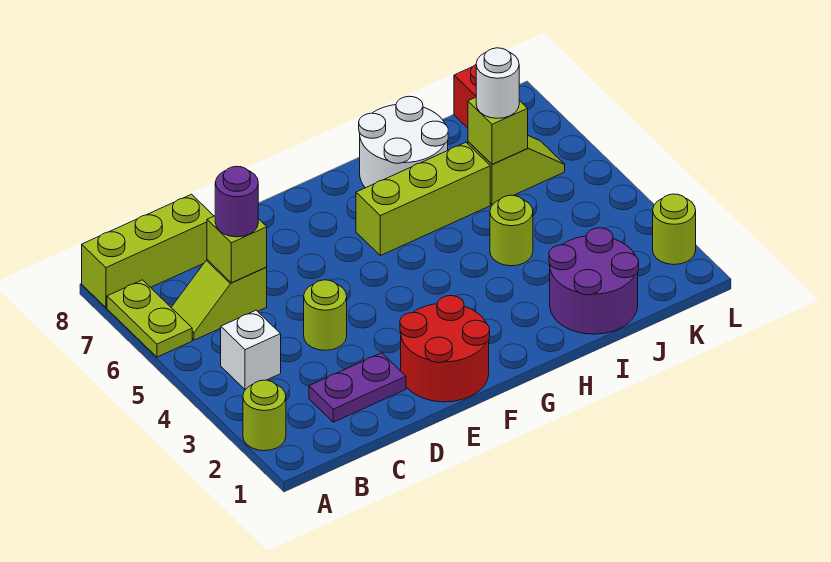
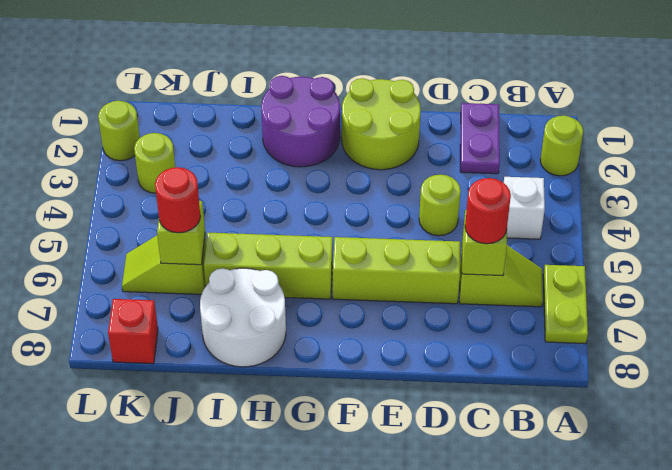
lime brick A8:C8 level 1 -> lime brick D6:F6 level 1
purple plate C2:D2 level 1 -> purple plate C1:C2 level 1
purple round brick C6 level 3 -> red round brick C6 level 3
red round brick E1:F2 level 1 -> lime round brick E1:F2 level 1
purple round brick I1:J2 level 1 -> purple round brick G1:H2 level 1
lime round brick I4 level 1 -> lime round brick K3 level 1
white round brick J6 level 3 -> red round brick J6 level 3

